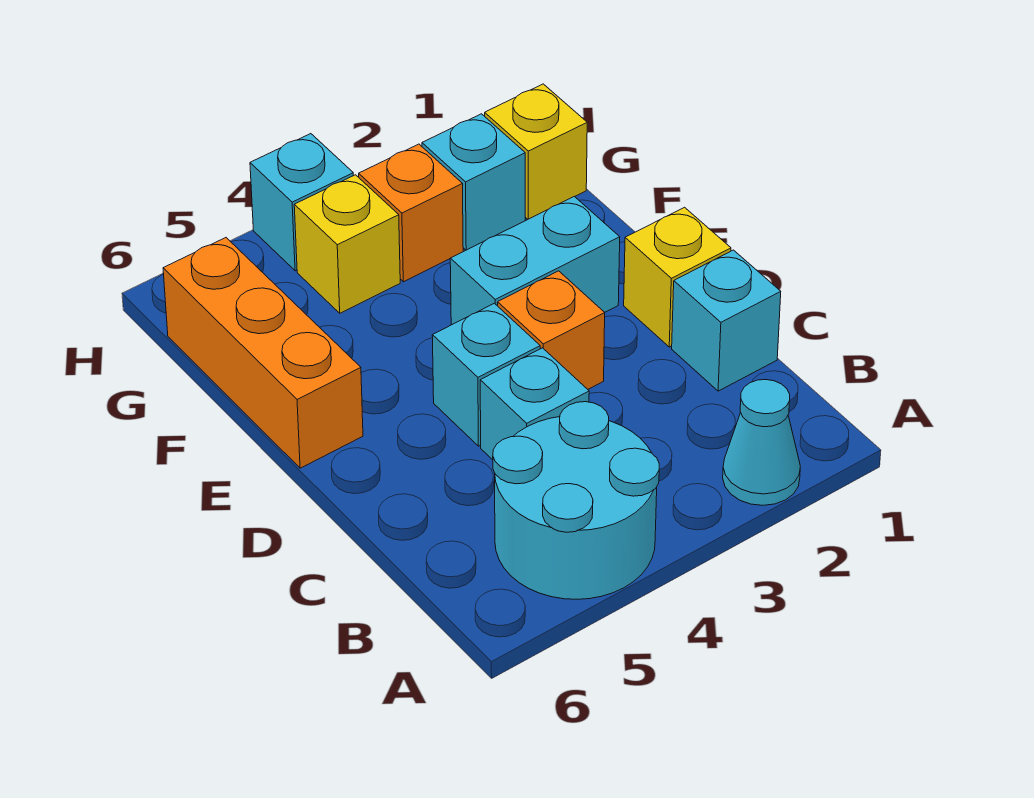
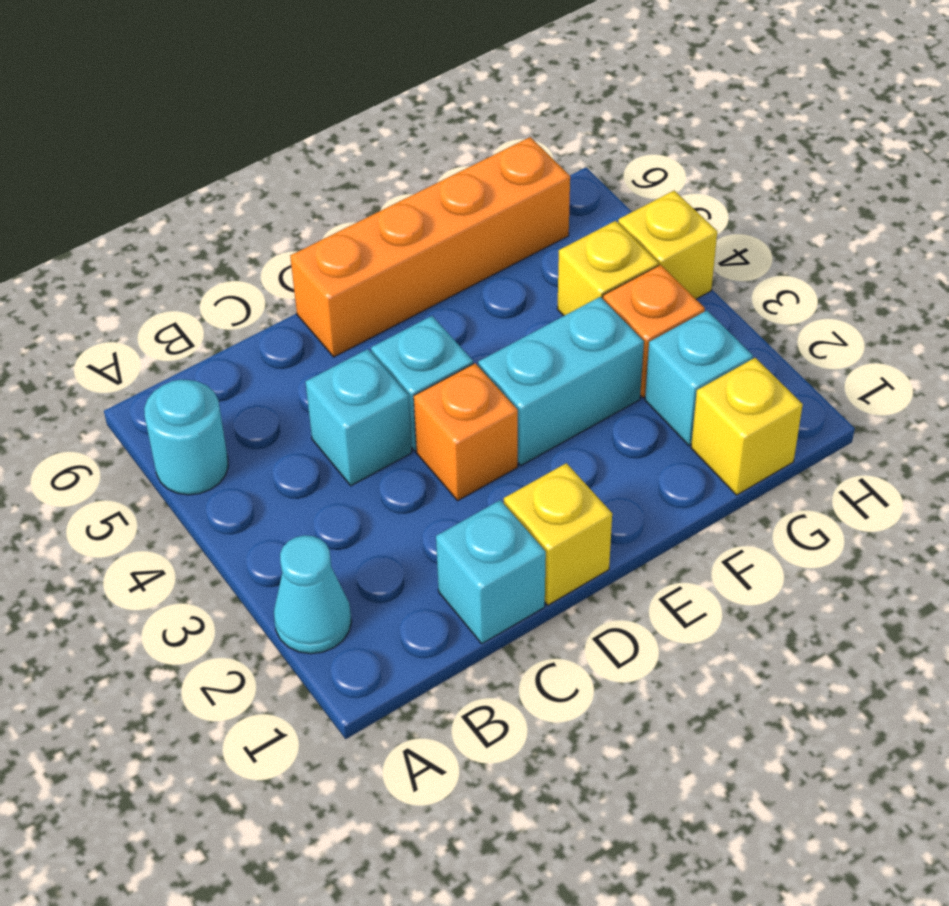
cyan round brick A4:B5 level 1 -> cyan round brick A5 level 1
cyan brick E2:E3 level 1 -> cyan brick E3:F3 level 1
orange brick E6:G6 level 1 -> orange brick D6:G6 level 1
cyan brick H4 level 1 -> yellow brick H4 level 1

